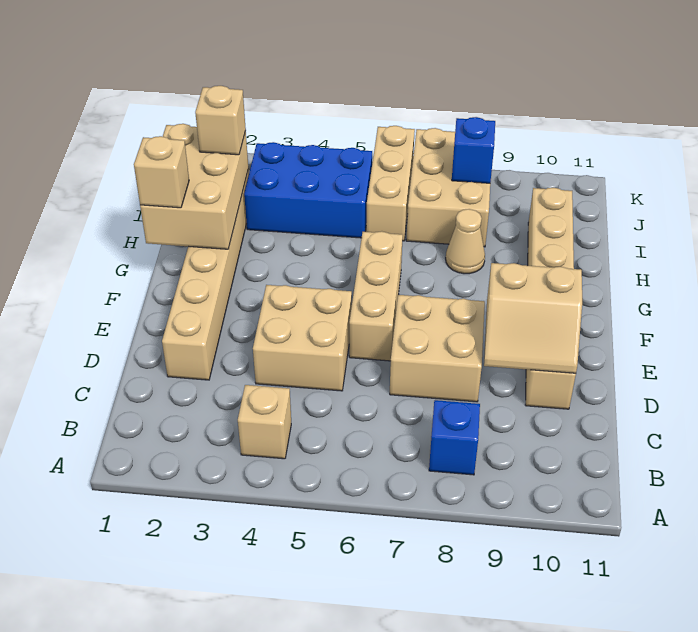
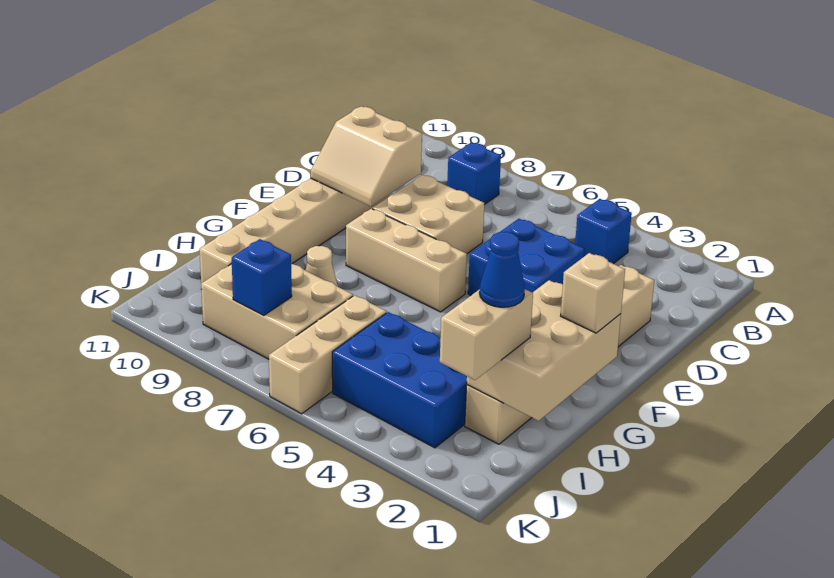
tan brick B4 level 1 -> blue brick B4 level 1
tan brick D4:E5 level 1 -> blue brick D4:E5 level 1
tan slope D9:E10 level 2 top E -> tan slope D9:E10 level 2 top D
tan brick E6:G6 level 1 -> tan brick F6:F8 level 1
tan brick I2 level 3 -> tan brick I2:J2 level 3
none -> blue cone I2 level 4
tan brick I7:K8 level 1 -> tan brick I7:J9 level 1

